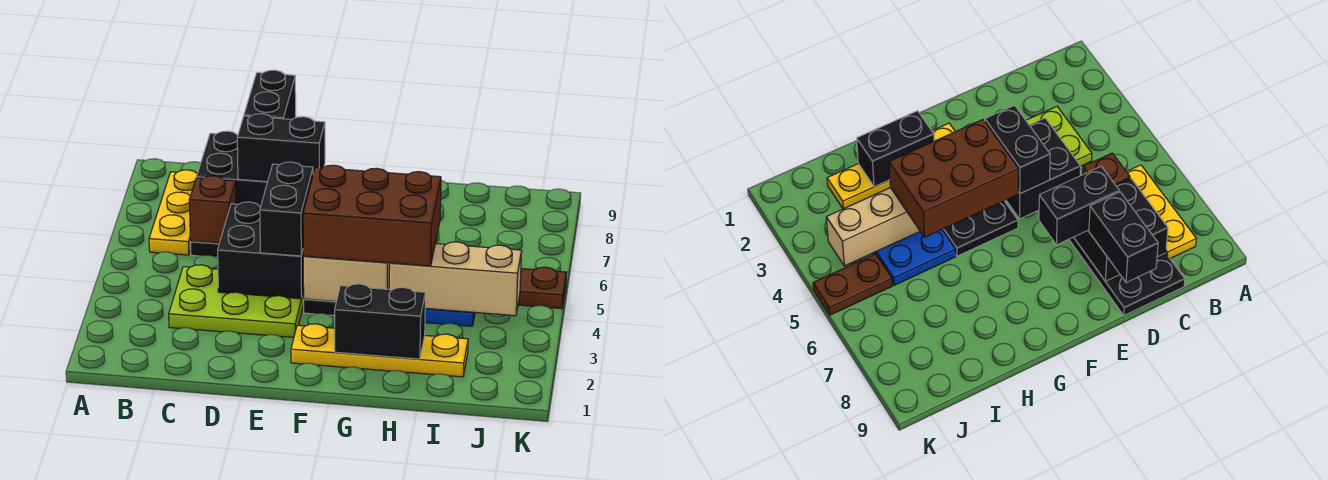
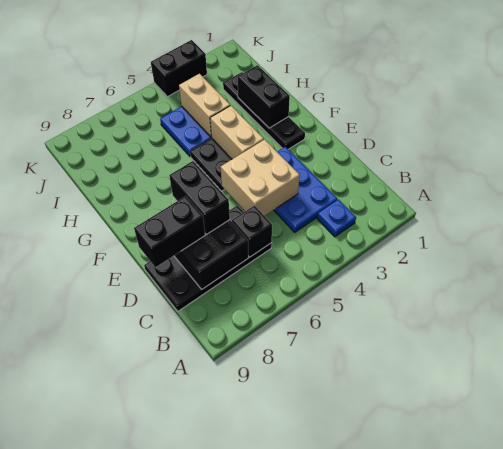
none -> blue plate B3 level 1
yellow plate B6:B8 level 1 -> none
lime plate C3:E4 level 1 -> blue plate C3:E4 level 1
brown brick C6 level 2 -> black brick C6 level 2
black brick D4:E5 level 2 -> tan brick D4:E5 level 2
black brick E4:E5 level 3 -> black brick K3:K4 level 1
yellow plate F2:I2 level 1 -> black plate F2:I2 level 1
brown brick F4:H5 level 3 -> none
tan brick H4:J4 level 2 -> tan brick H4:I4 level 2
brown plate J5:K5 level 1 -> none

